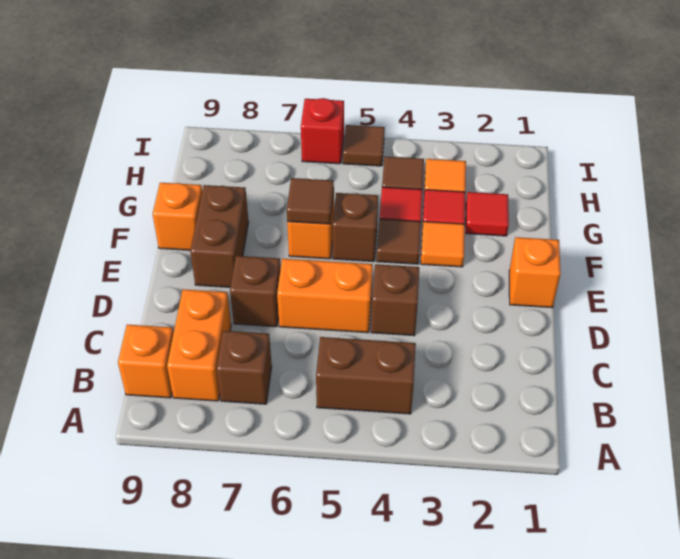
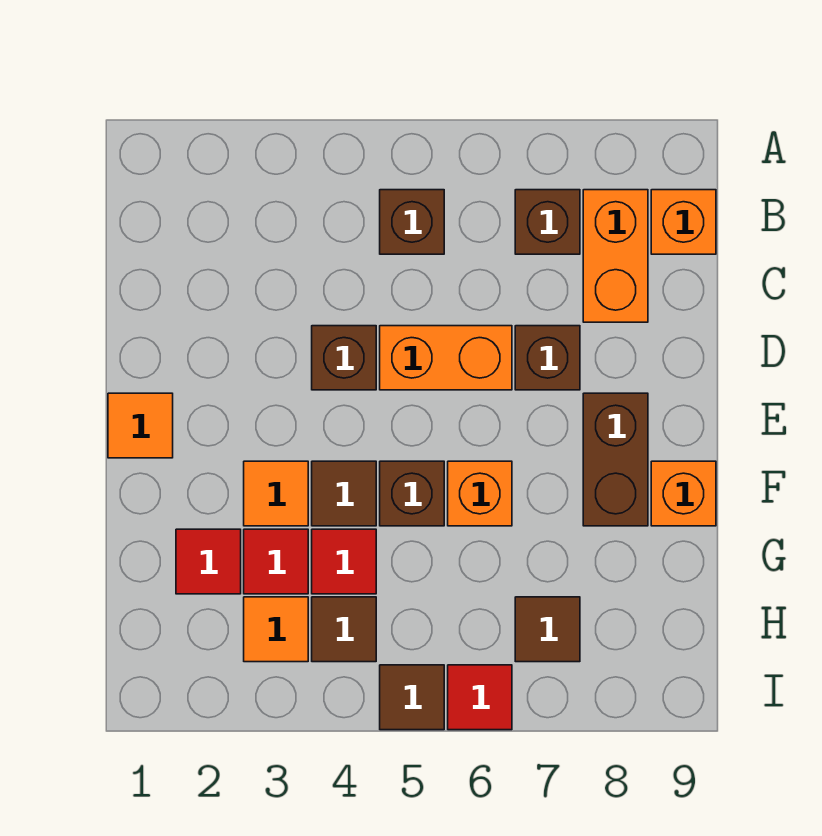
brown brick B4:B5 level 1 -> brown brick B5 level 1
orange brick E1 level 1 -> orange tile E1 level 1
brown tile F6 level 2 -> brown tile H7 level 1
red brick I6 level 1 -> red tile I6 level 1

